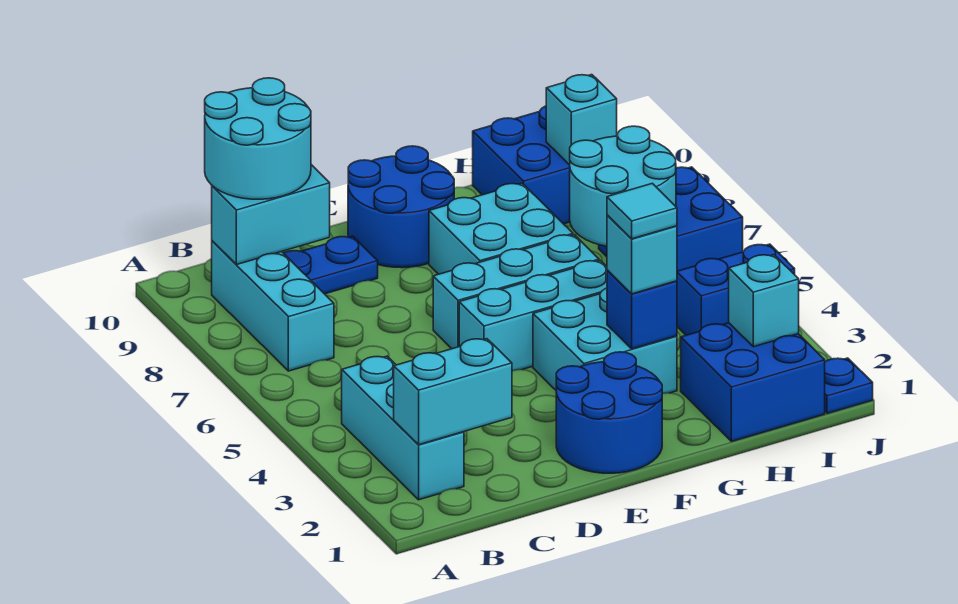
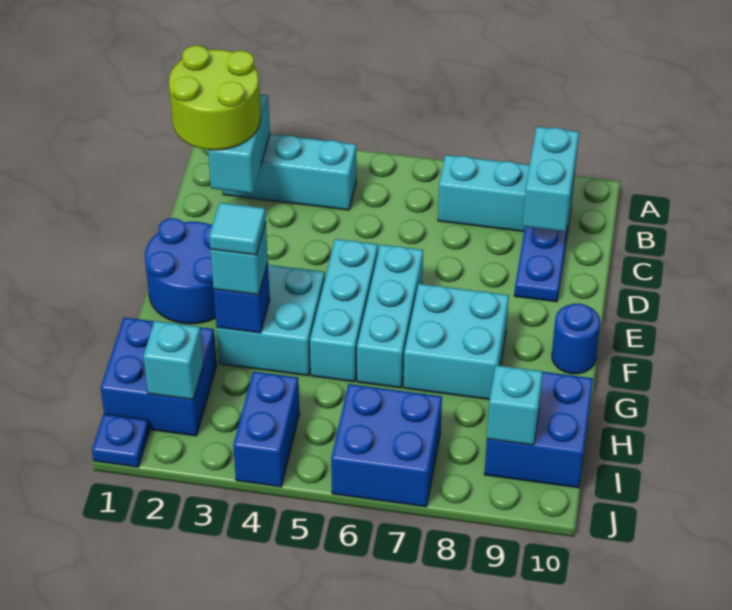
none -> lime round brick B1:C2 level 3
cyan round brick B9:C10 level 3 -> none
blue round brick E9:F10 level 1 -> blue round brick F10 level 1
cyan round brick H6:I7 level 2 -> none

